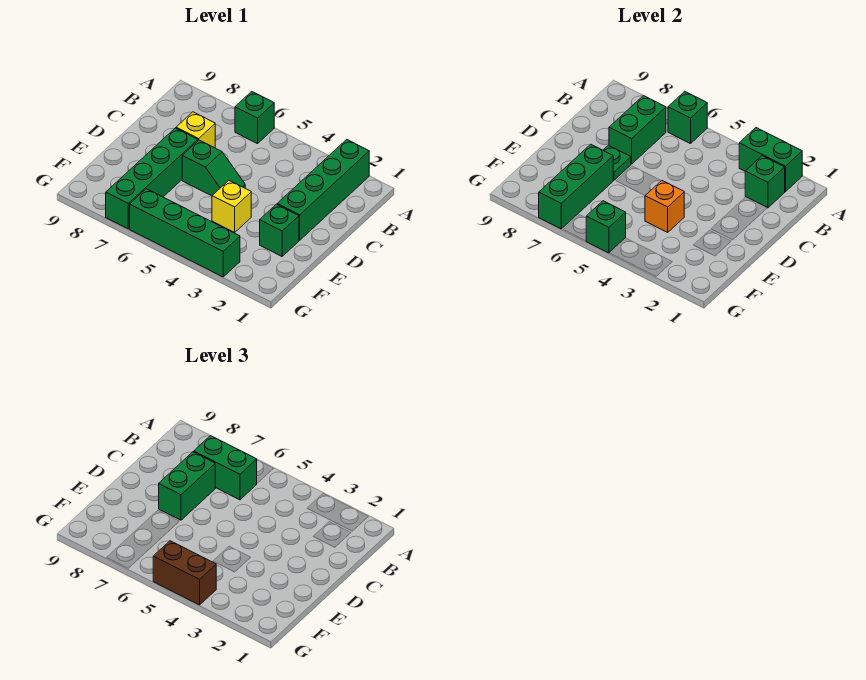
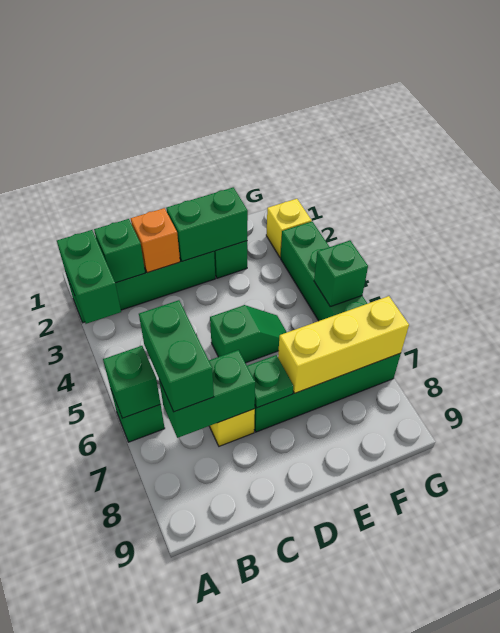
green brick C7:D7 level 3 -> green brick D2:E2 level 2
green slope D5:D6 level 1 top 6 -> green slope D5:E5 level 1 top D
yellow brick E4 level 1 -> yellow brick G2 level 1
orange brick E4 level 2 -> orange brick C2 level 2
green brick E7:G7 level 2 -> yellow brick E7:G7 level 2
brown brick G4:G5 level 3 -> none

